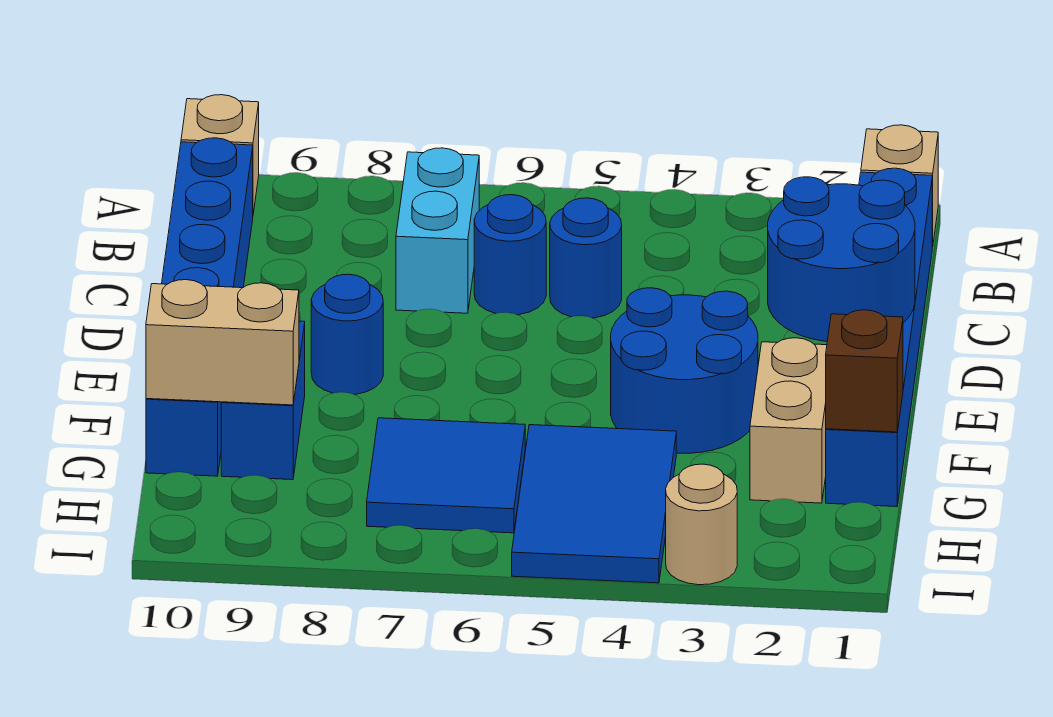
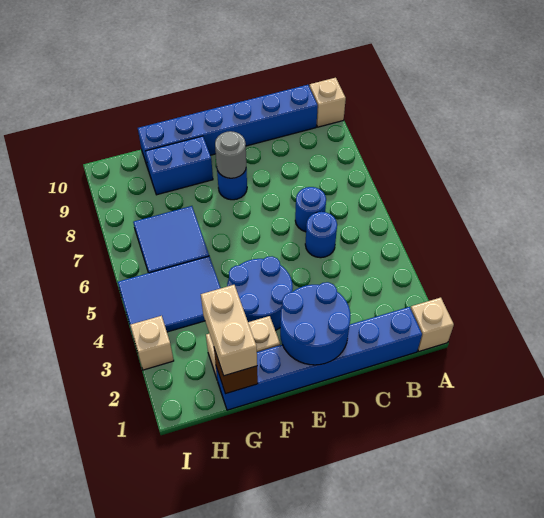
cyan brick B7:C7 level 1 -> none
none -> grey round brick E8 level 2
tan brick G9:G10 level 2 -> tan brick G1:G2 level 3
tan round brick I3 level 1 -> tan brick I3 level 1

